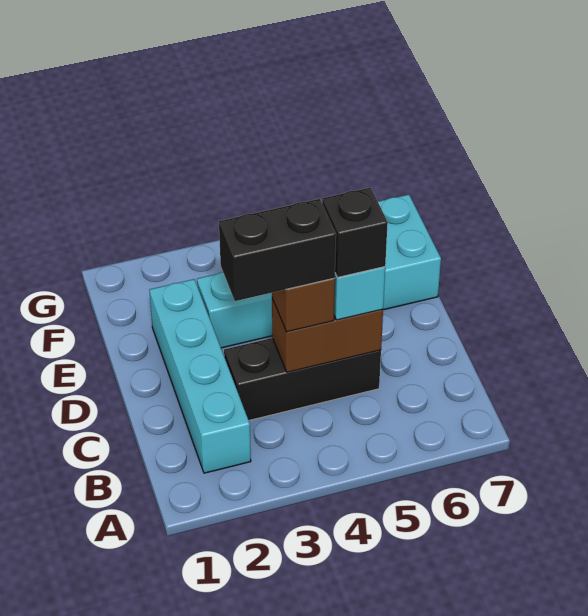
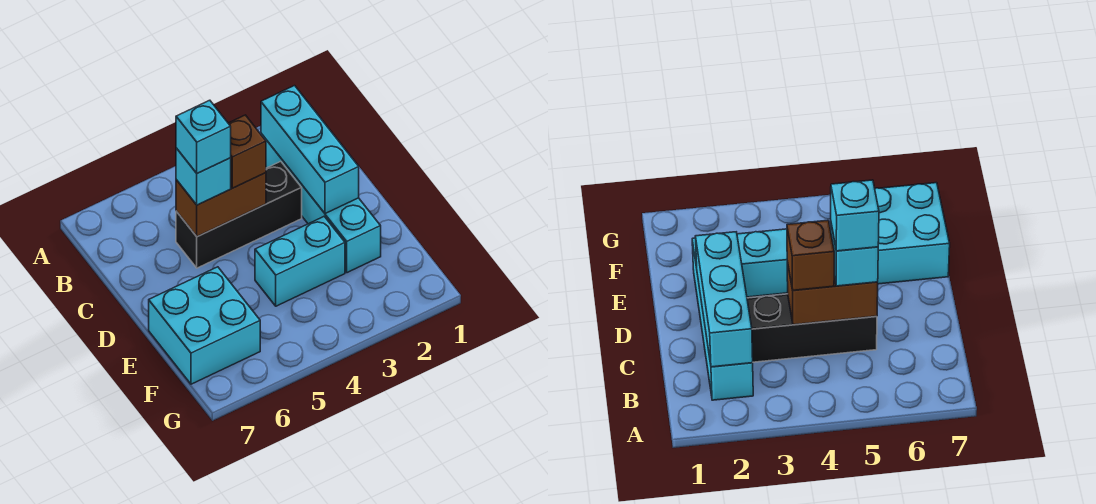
none -> cyan brick B2:D2 level 2
black brick C3:C4 level 4 -> none
black brick C5 level 4 -> cyan brick C5 level 4

